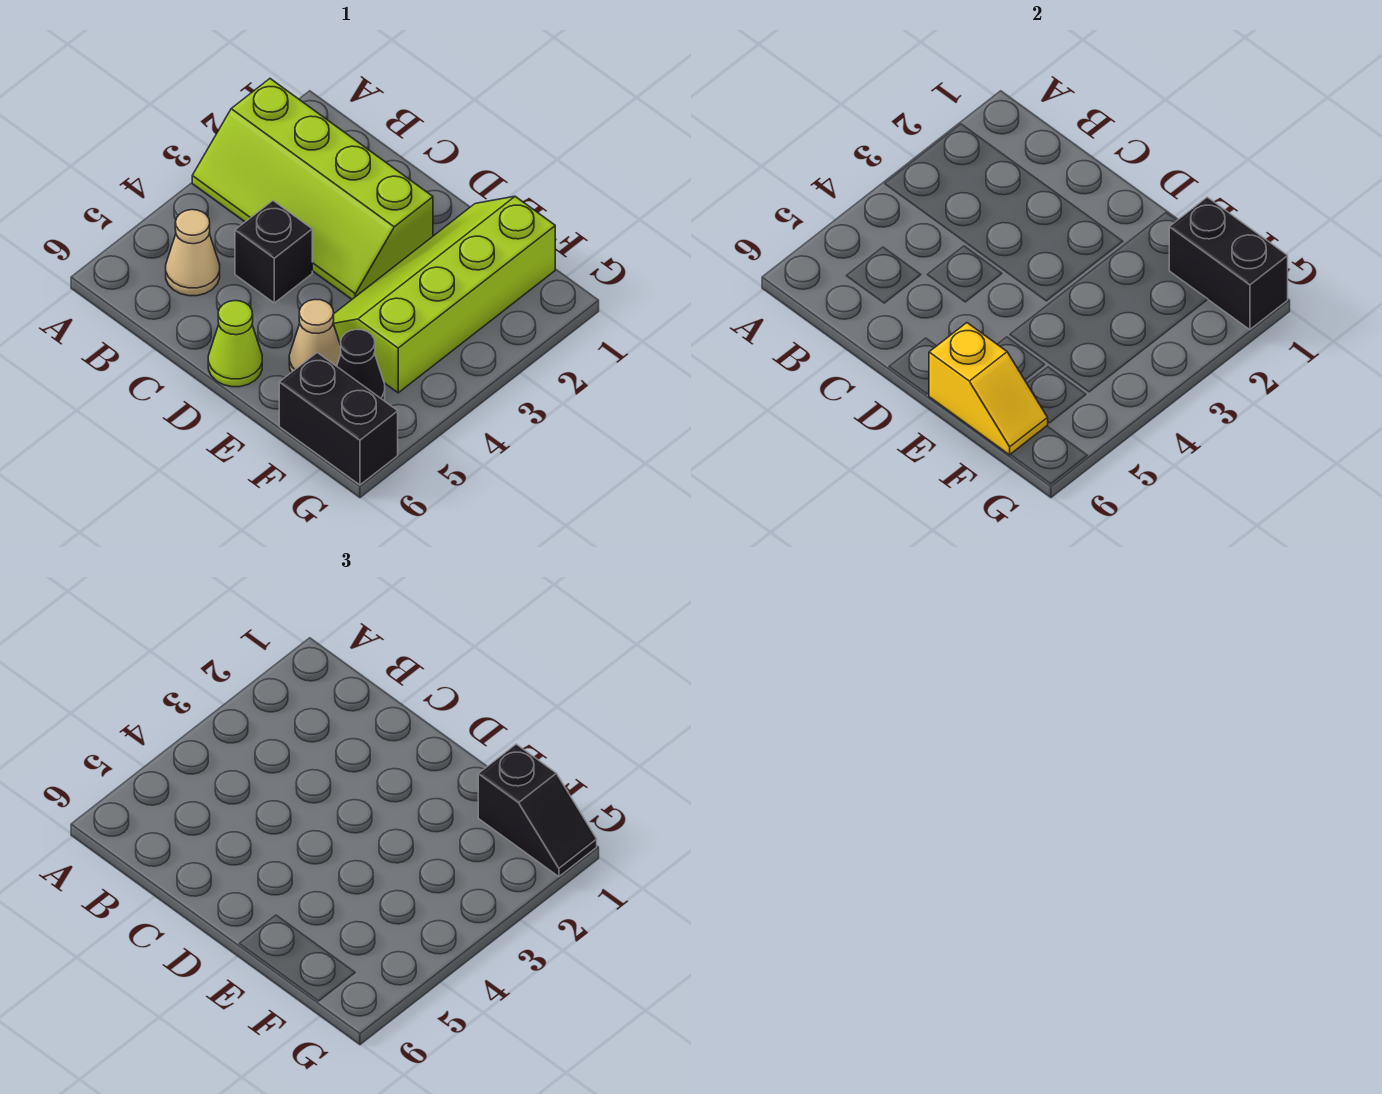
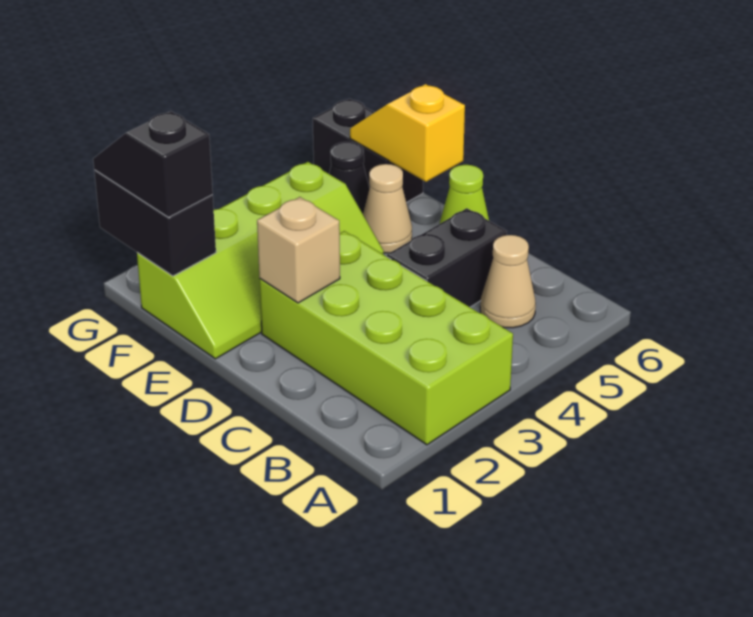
lime slope A2:D3 level 1 top 2 -> lime brick A2:D3 level 1
black brick C4 level 1 -> black brick C4:C5 level 1
none -> tan brick D2 level 2

